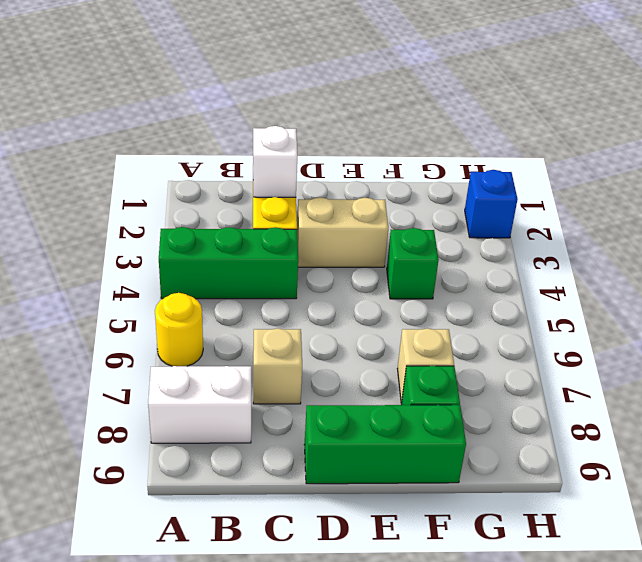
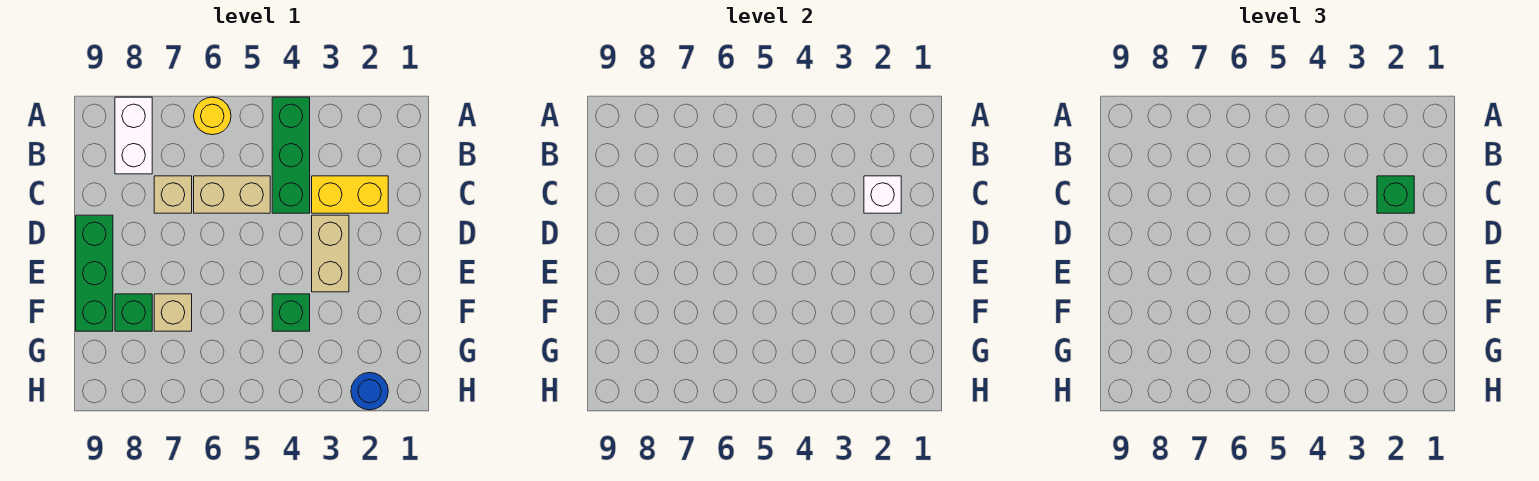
none -> green brick C2 level 3
none -> tan brick C5:C6 level 1
blue brick H2 level 1 -> blue round brick H2 level 1

